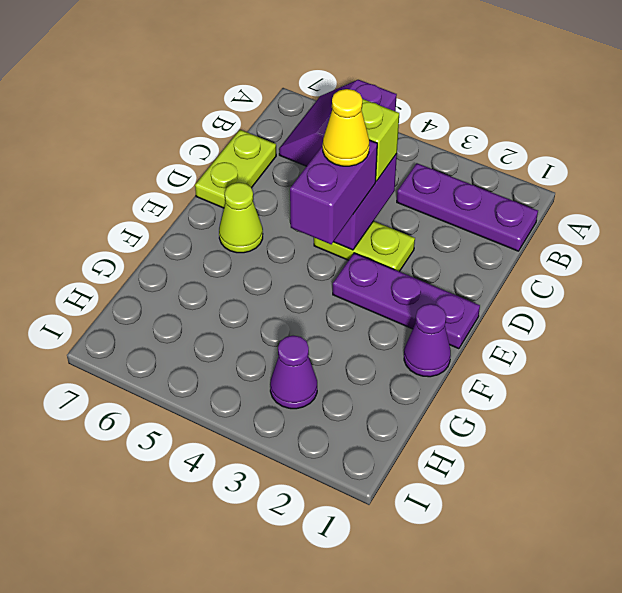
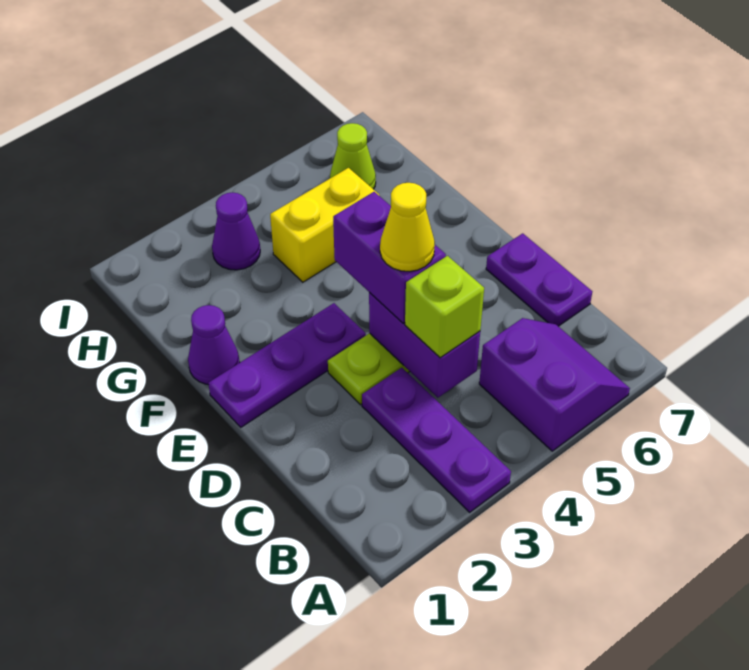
purple plate B1:B3 level 1 -> purple plate A3:C3 level 1
lime plate C7:D7 level 1 -> purple plate C7:D7 level 1
lime cone E6 level 1 -> lime cone H6 level 1
none -> yellow brick G4:G5 level 1

